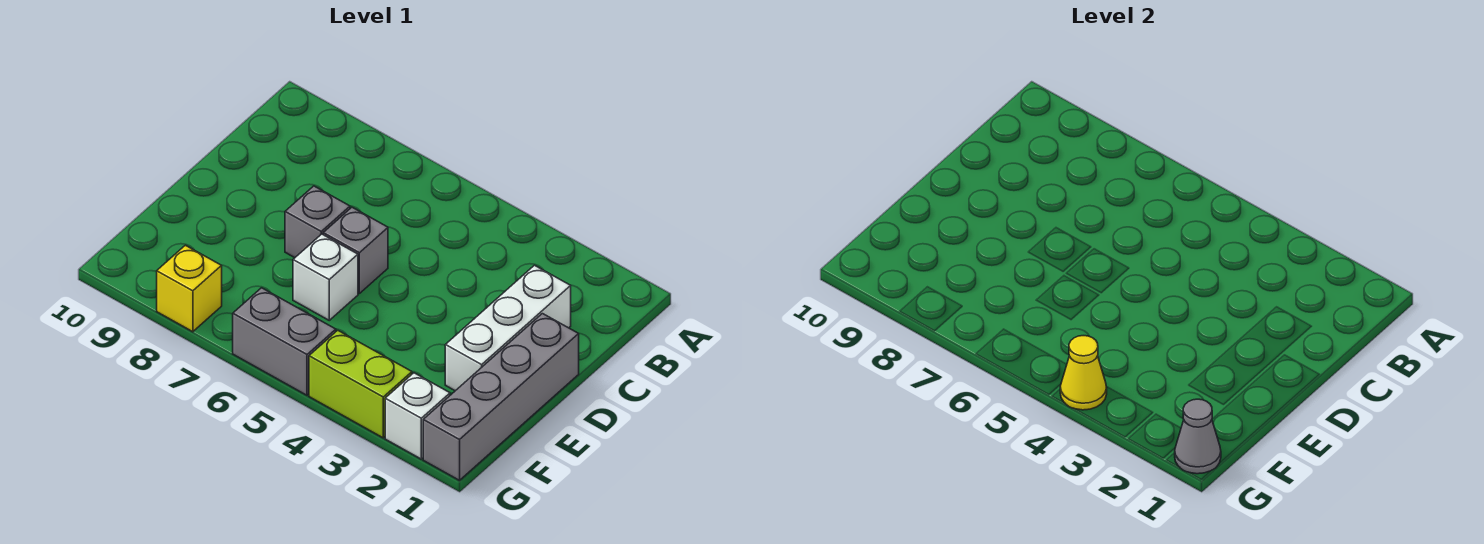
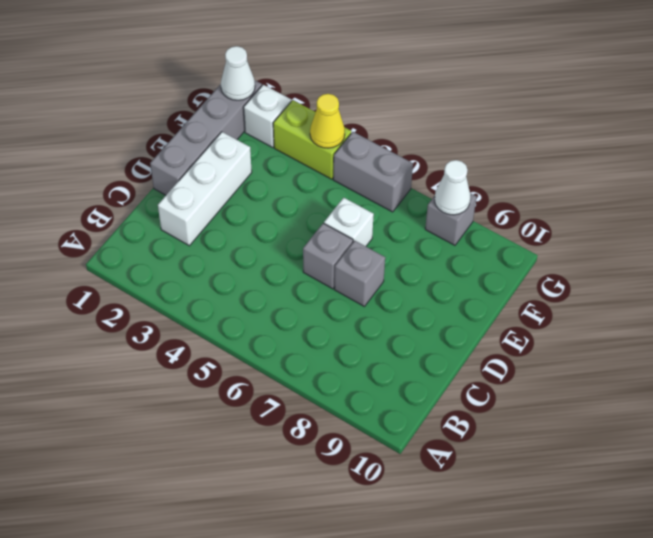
grey cone G1 level 2 -> white cone G1 level 2
yellow brick G8 level 1 -> grey brick G8 level 1
none -> white cone G8 level 2

